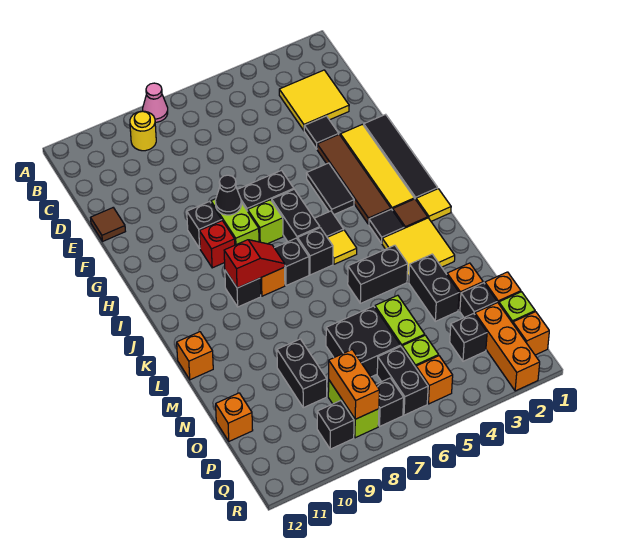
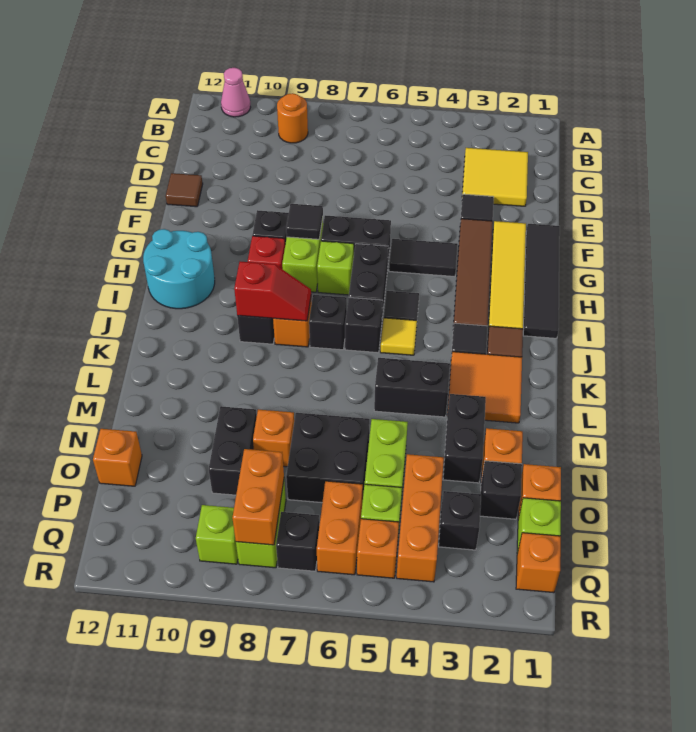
pink cone A8 level 1 -> pink cone A11 level 1
yellow round brick B9 level 1 -> orange round brick B9 level 1
black tile G4:H4 level 1 -> black tile G4:G5 level 1
black cone G8 level 2 -> black tile G8 level 2
none -> cyan round brick H11:I12 level 1
yellow tile J1 level 1 -> none
yellow tile K2:L3 level 1 -> orange tile K2:L3 level 1
orange brick L12 level 1 -> orange brick N8 level 1
orange brick P2:R2 level 1 -> orange brick O4:Q4 level 1
black brick P6:Q6 level 1 -> orange brick P6:Q6 level 1
black brick Q9 level 1 -> lime brick Q9 level 1

